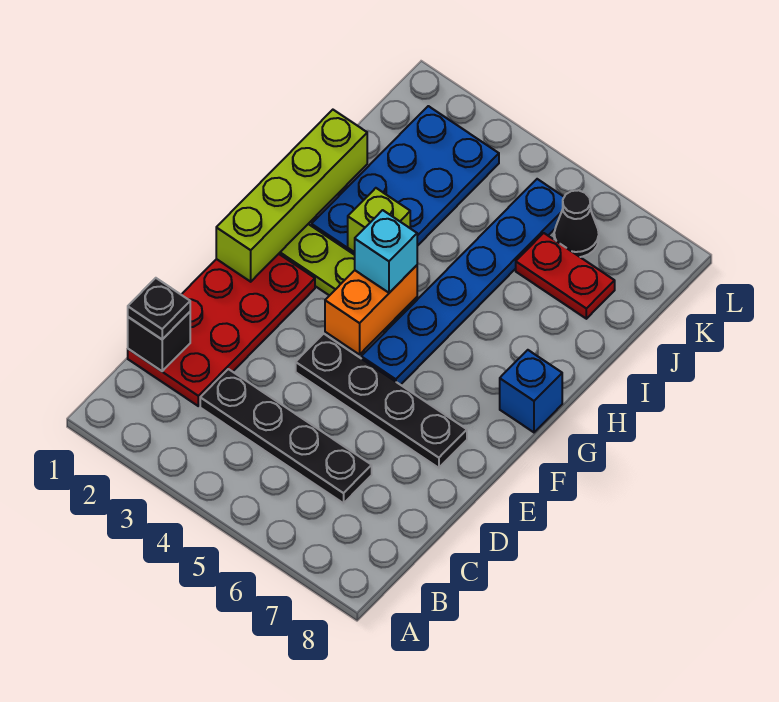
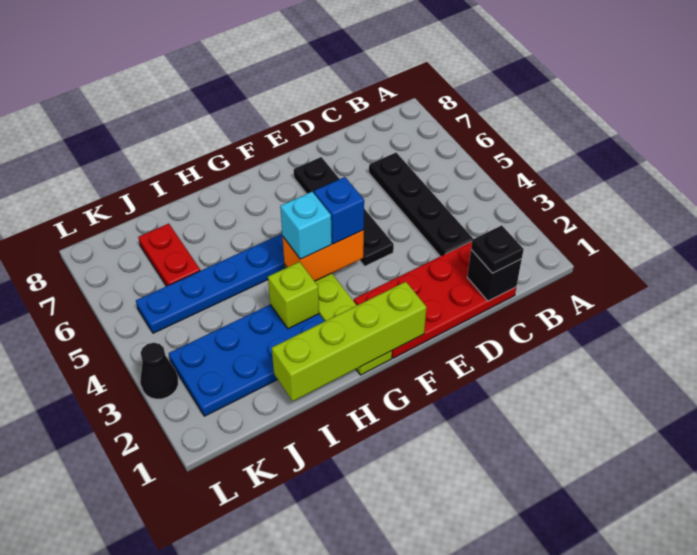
blue brick G8 level 1 -> blue brick F4 level 3
black cone K6 level 1 -> black cone L3 level 1

